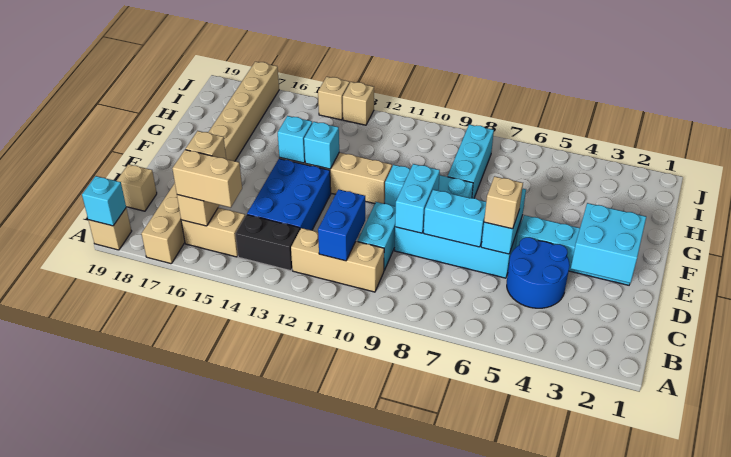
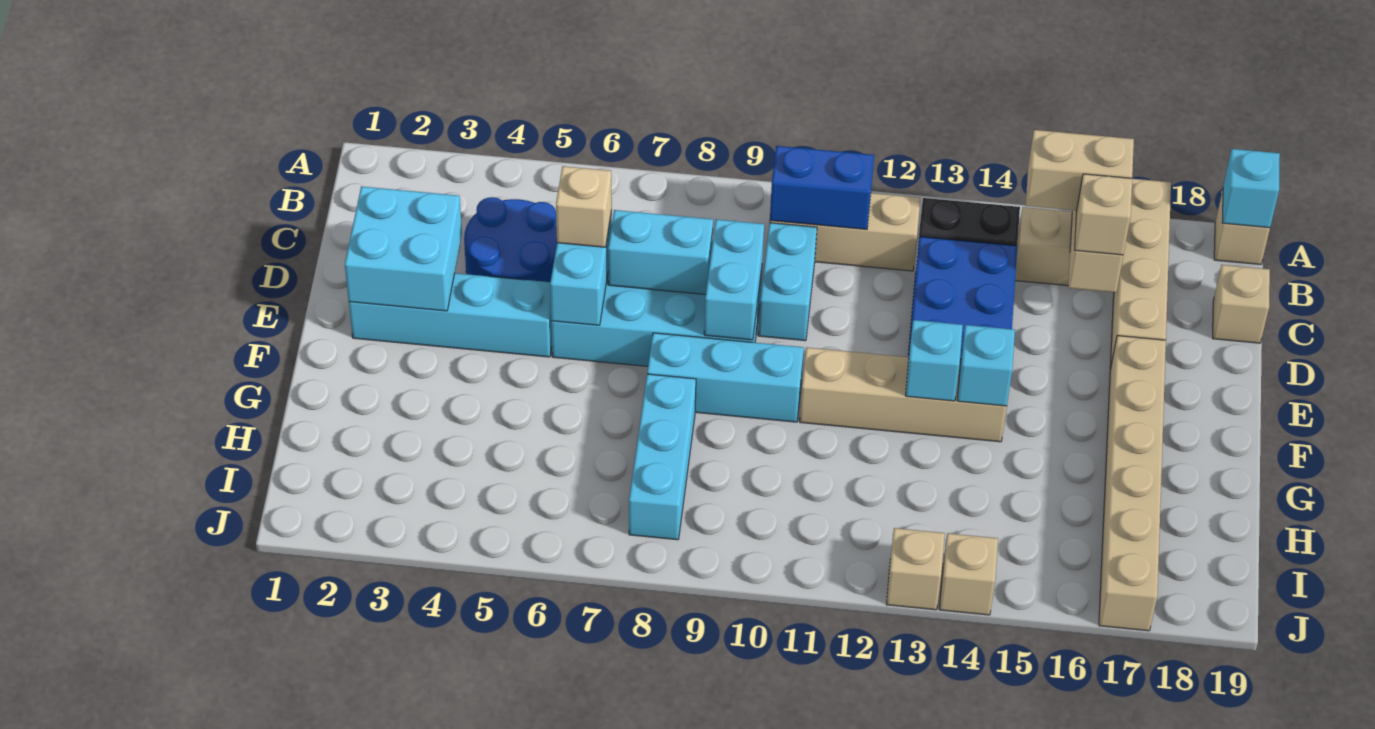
blue brick B11:C11 level 2 -> blue brick B10:B11 level 2

